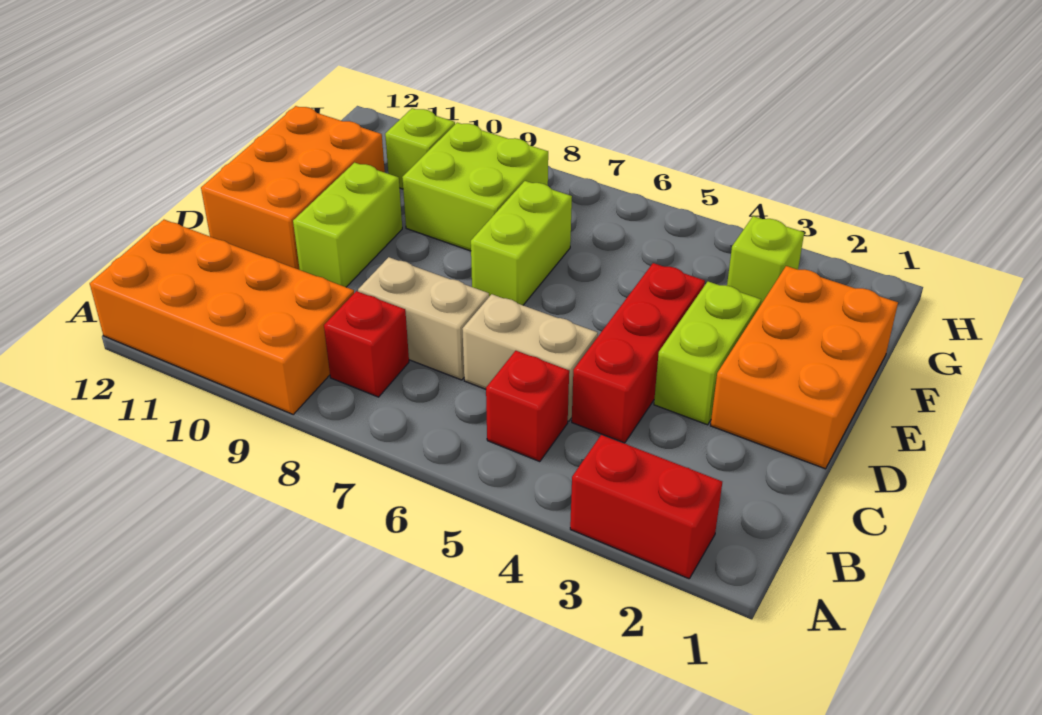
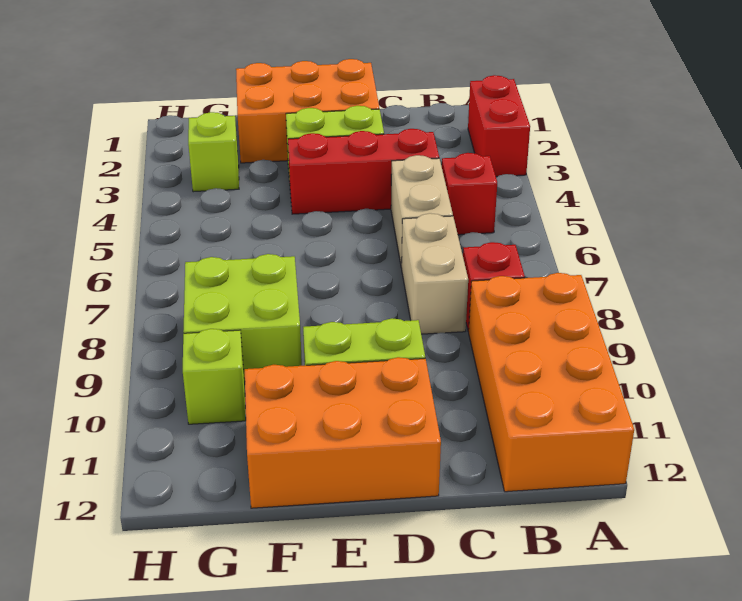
lime brick E7:F7 level 1 -> none

